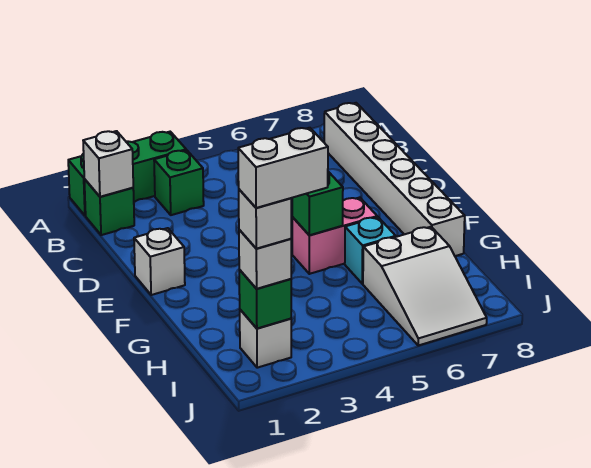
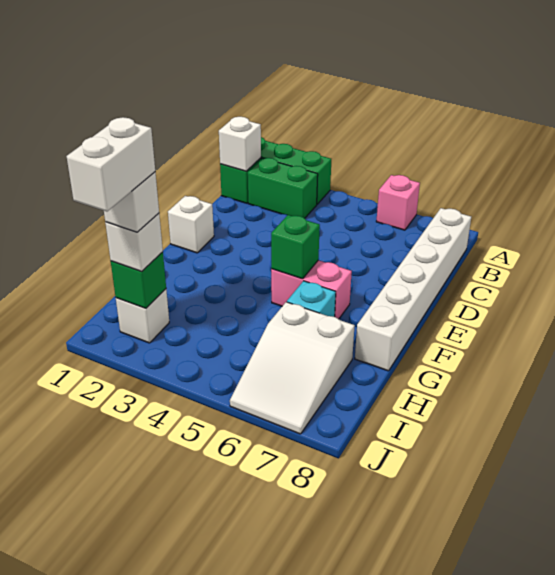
none -> pink brick A6 level 1
green brick B3 level 1 -> green brick B2:B3 level 1
white brick I2:I3 level 5 -> white brick I2:J2 level 5

